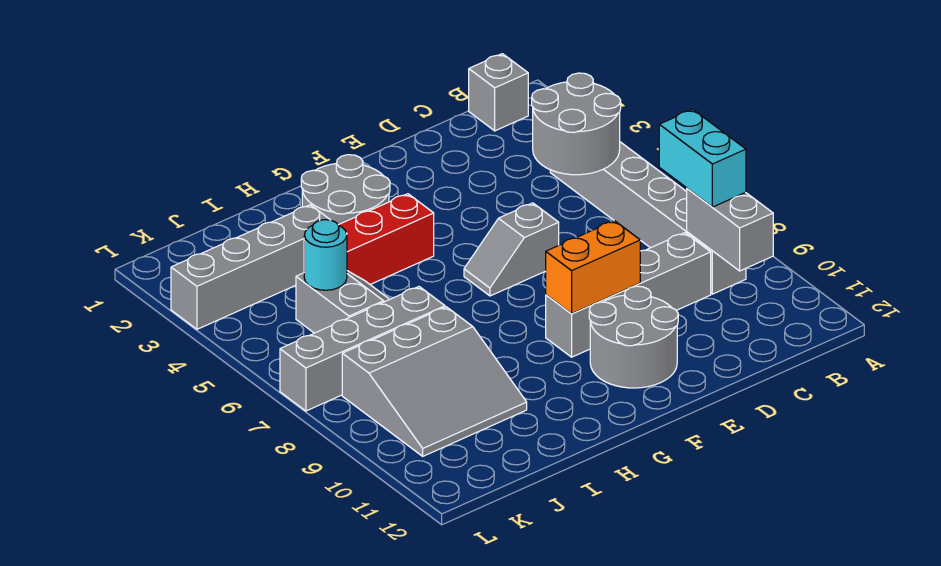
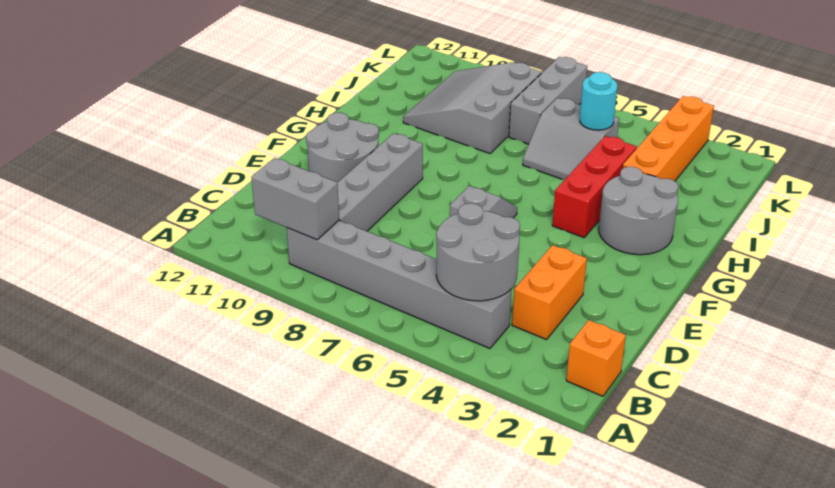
grey brick B1 level 1 -> orange brick B1 level 1
cyan brick B8:B9 level 3 -> none
orange brick E9:F9 level 2 -> orange brick C3:D3 level 1
grey brick I3:L3 level 1 -> orange brick I3:L3 level 1
grey brick I7:L7 level 1 -> grey brick J7:L7 level 1

